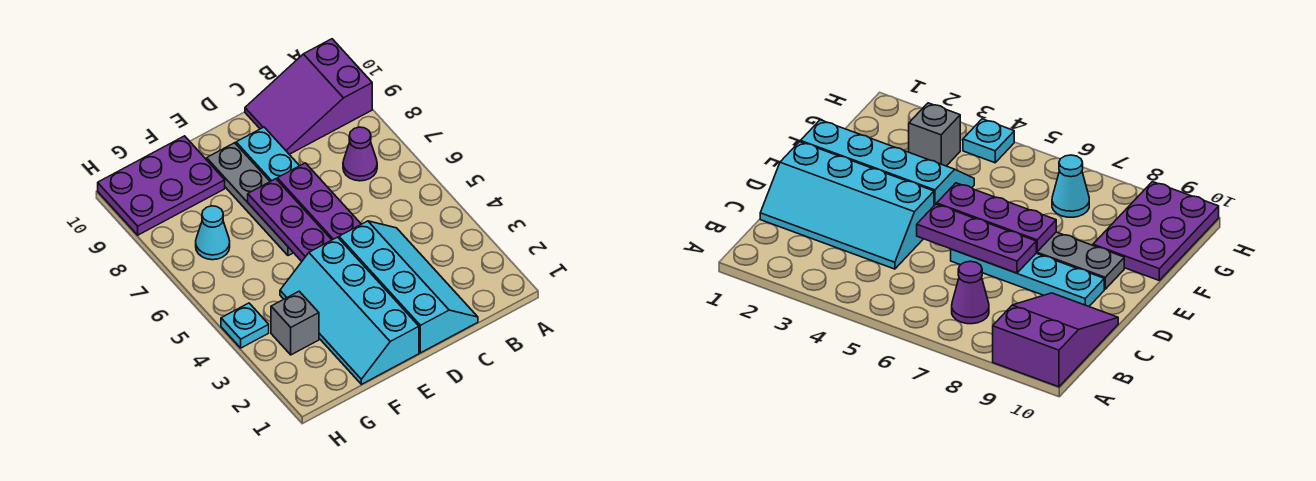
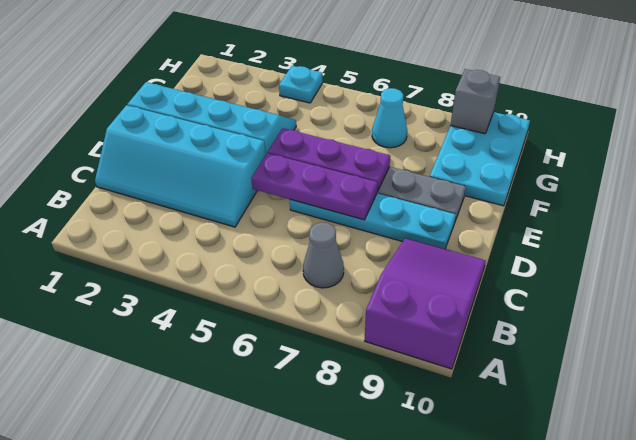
purple cone B7 level 1 -> grey cone B7 level 1
purple plate F9:H10 level 1 -> cyan plate F9:H10 level 1
grey brick G3 level 1 -> grey brick H9 level 2

